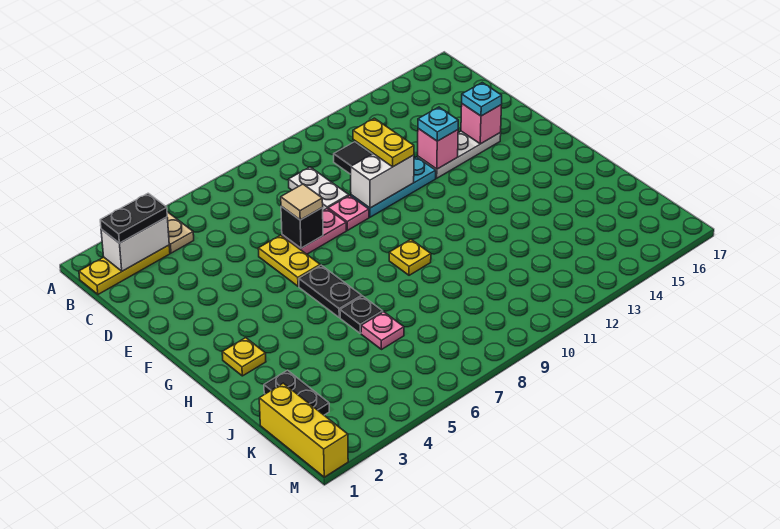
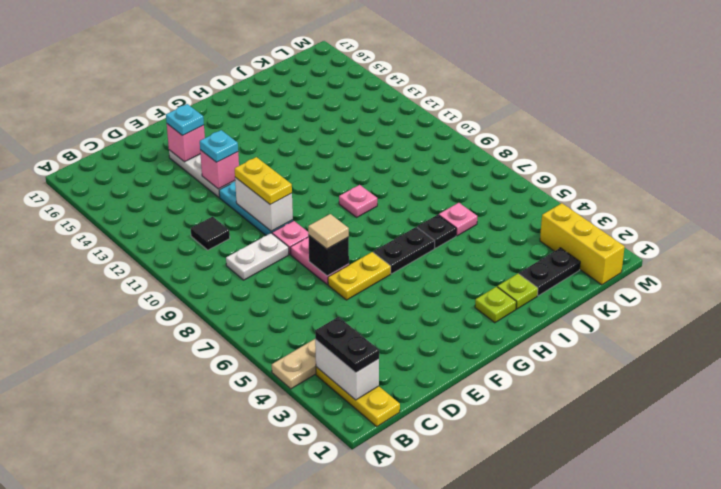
yellow plate D11:E11 level 3 -> yellow plate E10:E11 level 3
yellow plate H2 level 1 -> lime plate H2 level 1
yellow plate H9 level 1 -> pink plate H9 level 1
none -> lime plate I2 level 1
yellow brick K1:M1 level 1 -> yellow brick L1:L3 level 1

